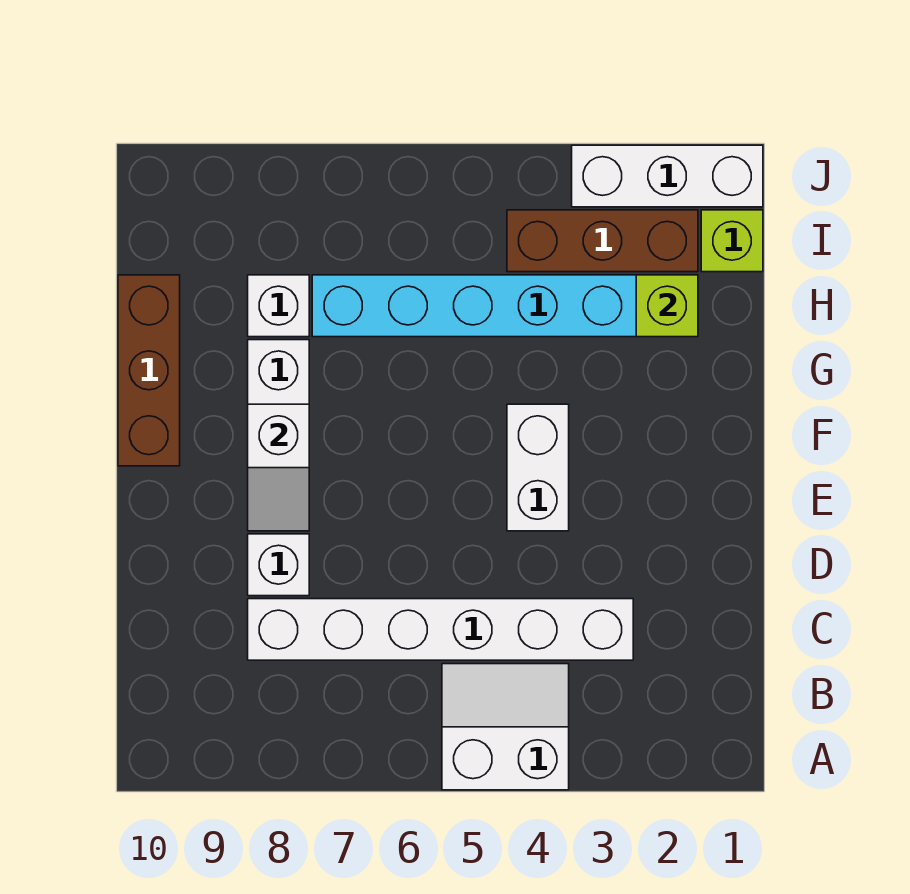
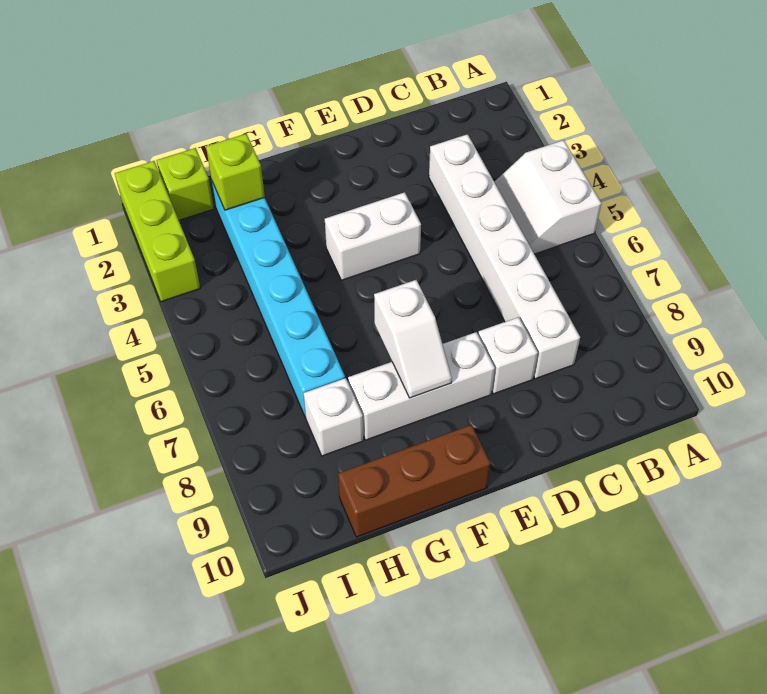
white slope E8:F8 level 2 top F -> white slope F7:F8 level 2 top 7
brown brick I2:I4 level 1 -> none
white brick J1:J3 level 1 -> lime brick J1:J3 level 1

